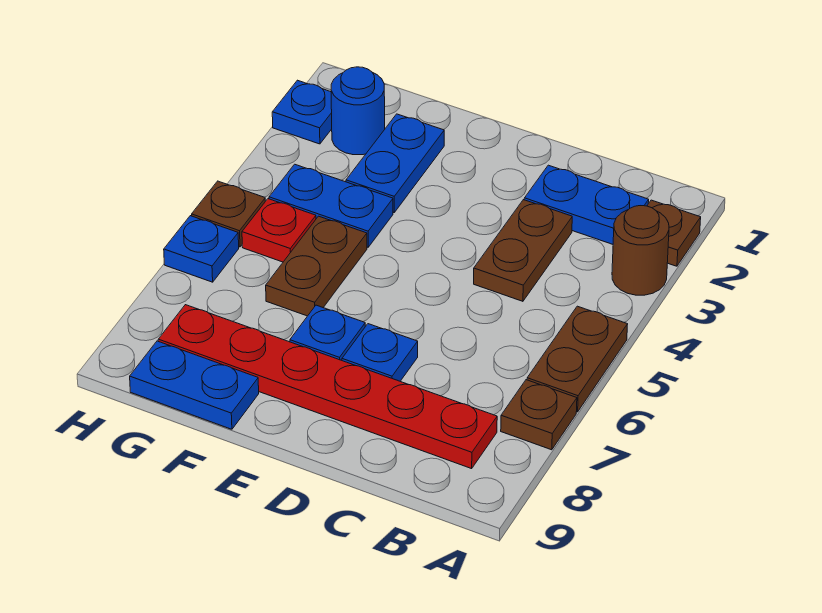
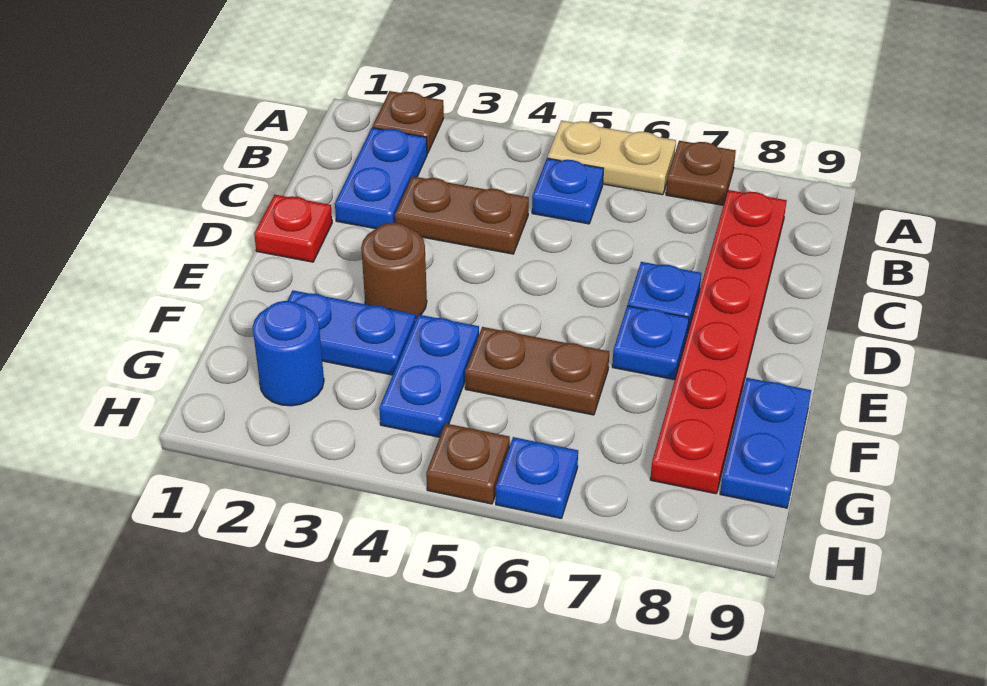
brown round brick A3 level 1 -> brown round brick E3 level 1
brown plate A5:A6 level 1 -> tan plate A5:A6 level 1
red plate G5 level 1 -> red plate D1 level 1
blue plate H2 level 1 -> blue plate B5 level 1

